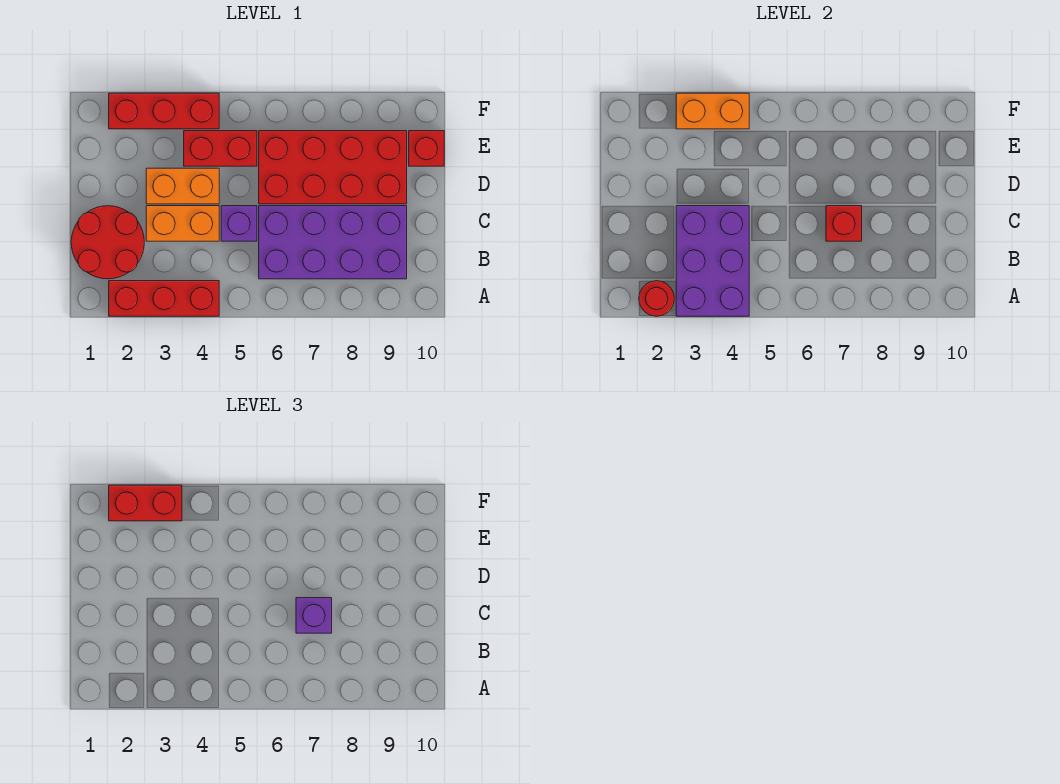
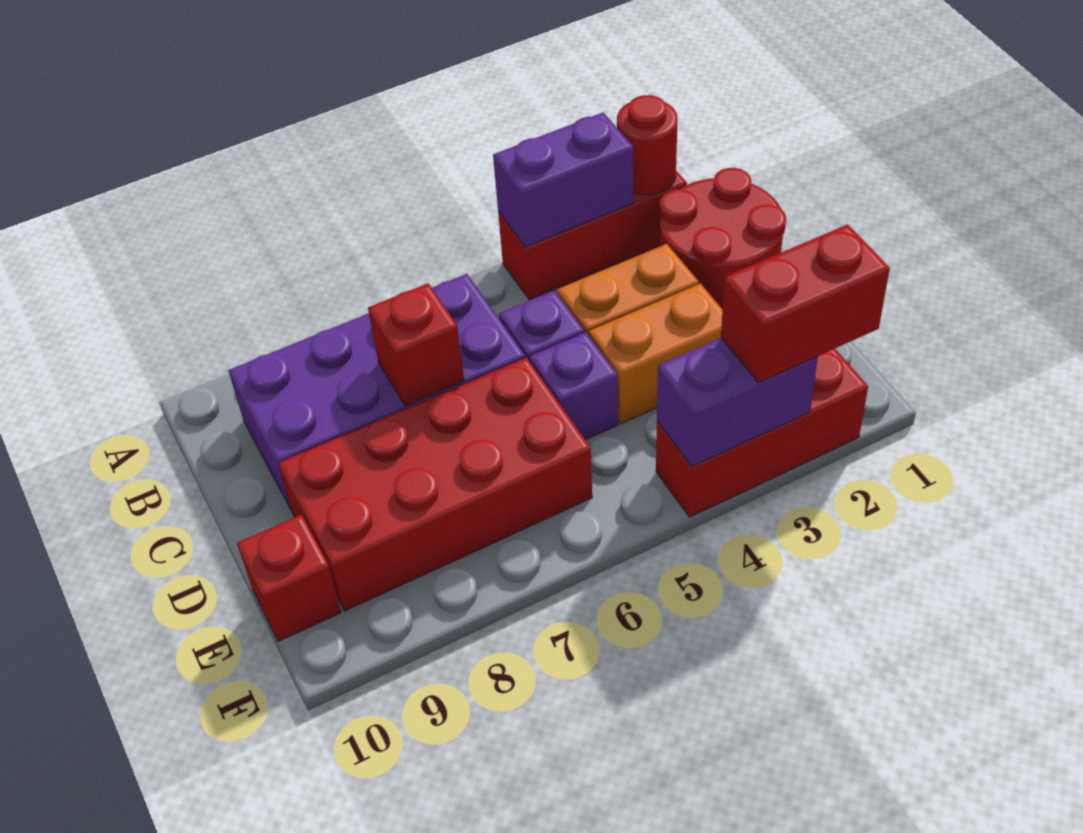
purple brick A3:C4 level 2 -> purple brick A3:A4 level 2
purple brick C7 level 3 -> purple brick D5 level 1
red brick E4:E5 level 1 -> none
orange brick F3:F4 level 2 -> purple brick F3:F4 level 2

